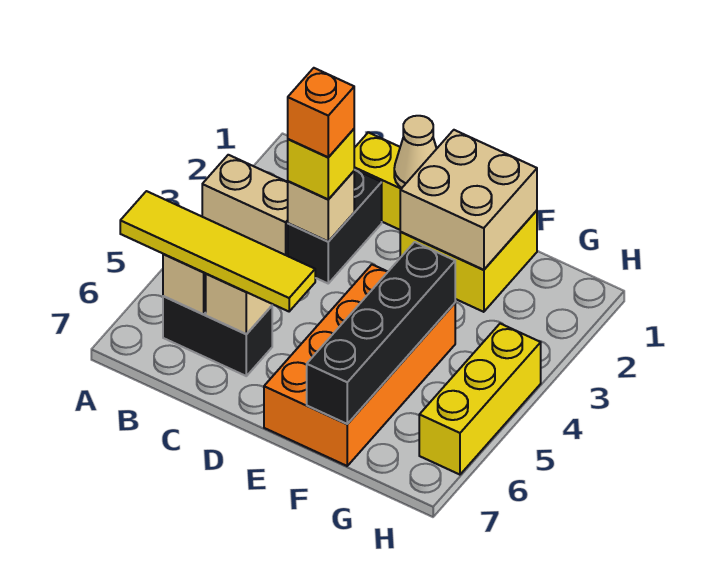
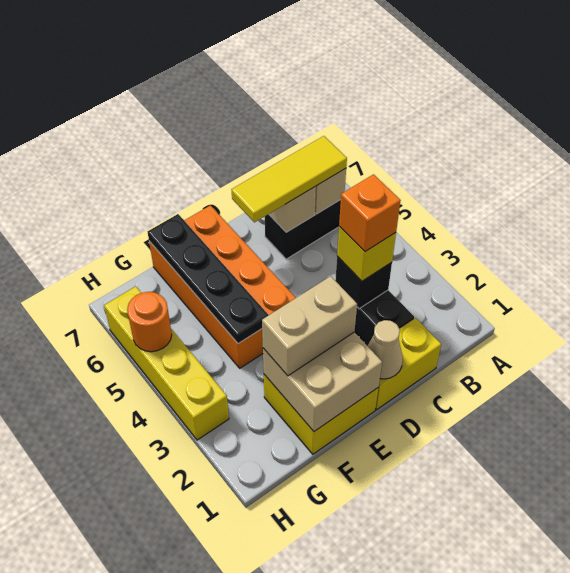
tan brick A3:B3 level 1 -> tan brick E2:F2 level 3
yellow tile A6:D6 level 3 -> yellow tile B6:D6 level 3
tan brick C3 level 2 -> black brick C3 level 2
black brick F4:F7 level 2 -> black plate F4:F7 level 2
yellow brick H4:H6 level 1 -> yellow brick H3:H6 level 1
none -> orange round brick H5 level 2

